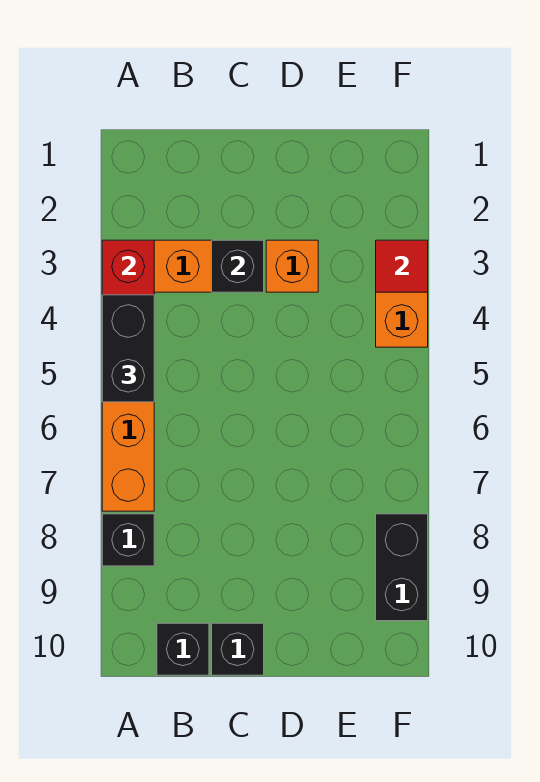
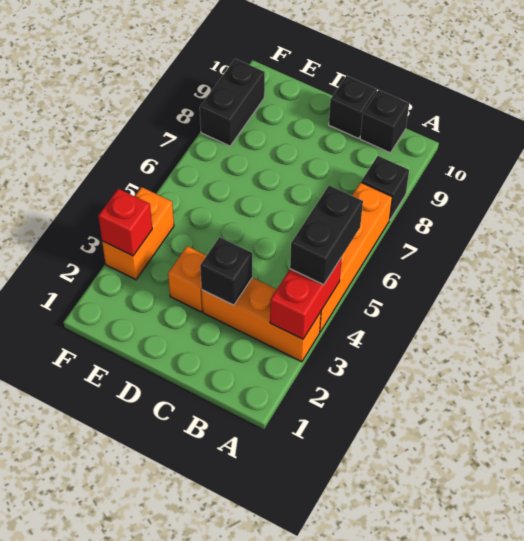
red tile F3 level 2 -> red brick F3 level 2

